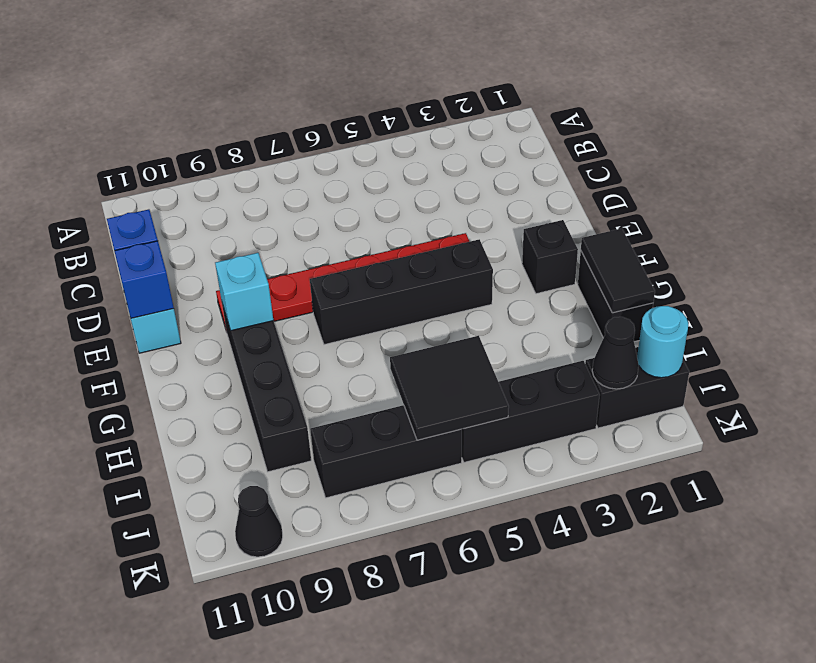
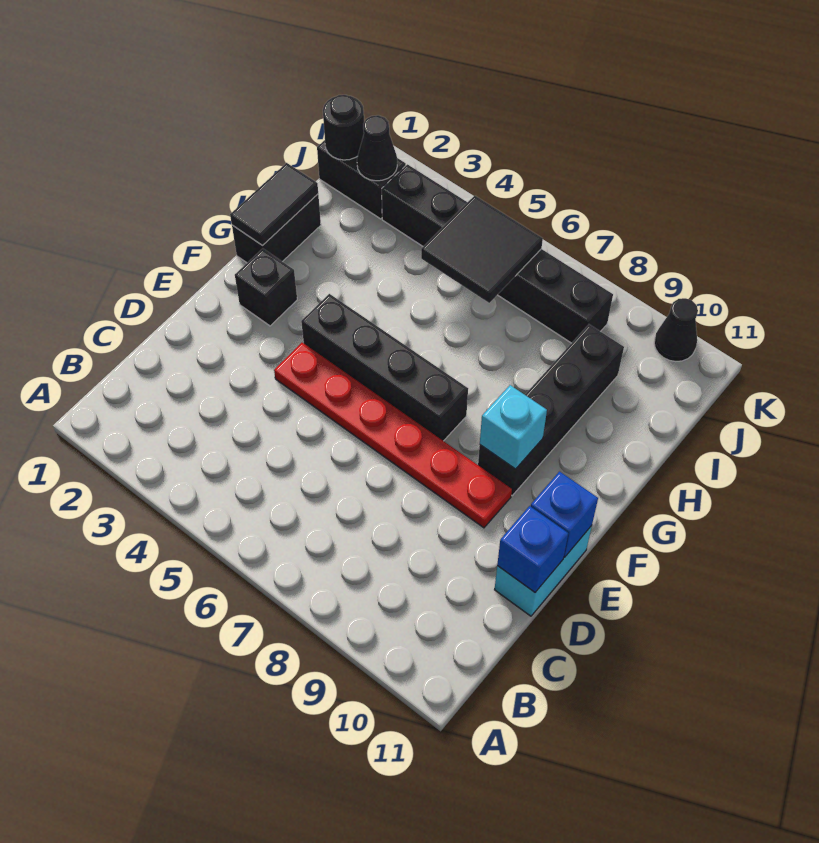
cyan round brick J1 level 2 -> black round brick J1 level 2

